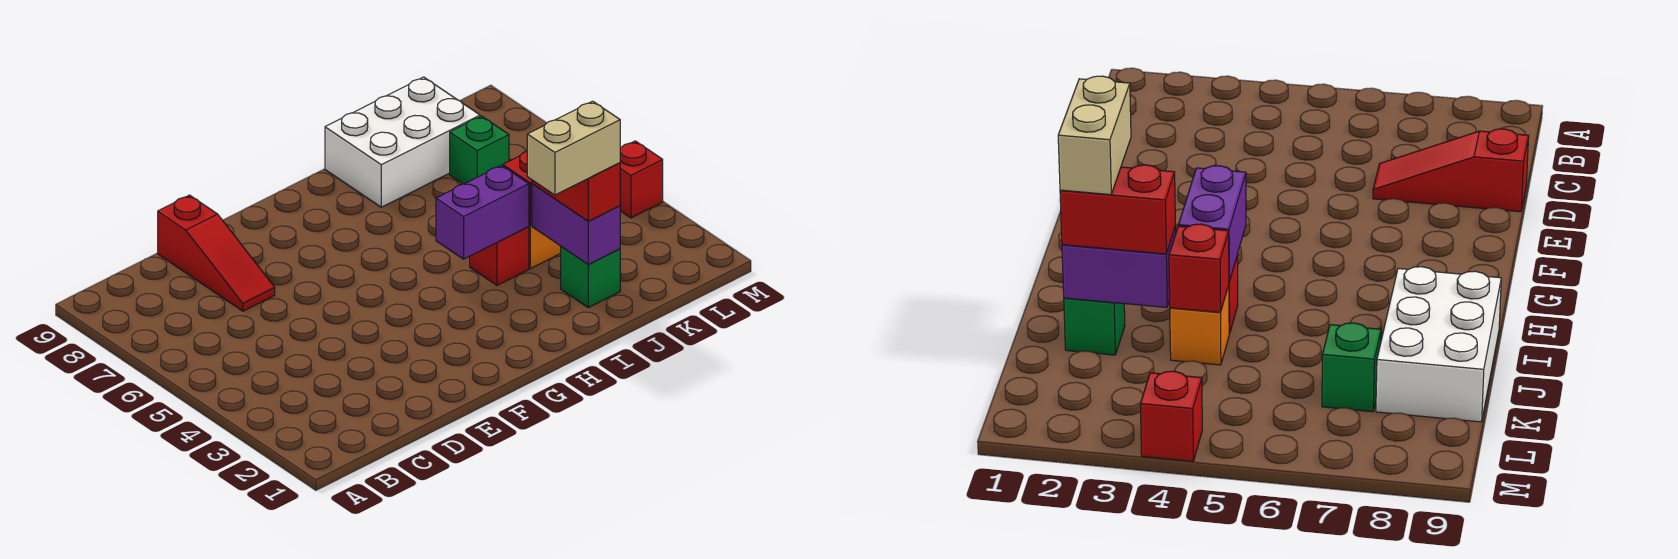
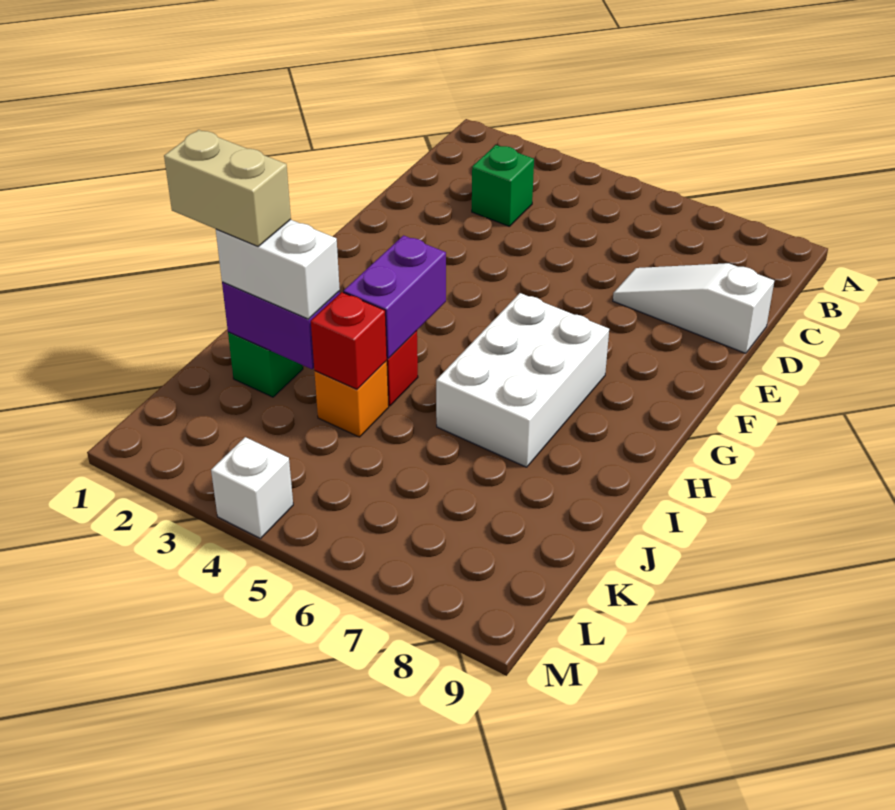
red slope D7:D9 level 1 top 9 -> white slope D7:D9 level 1 top 9
tan brick I2:J2 level 4 -> tan brick J1:J2 level 4
white brick I8:K9 level 1 -> white brick G6:I7 level 1
red brick J2:J3 level 3 -> white brick J2:J3 level 3
green brick K7 level 1 -> green brick C3 level 1
red brick M4 level 1 -> white brick M4 level 1

